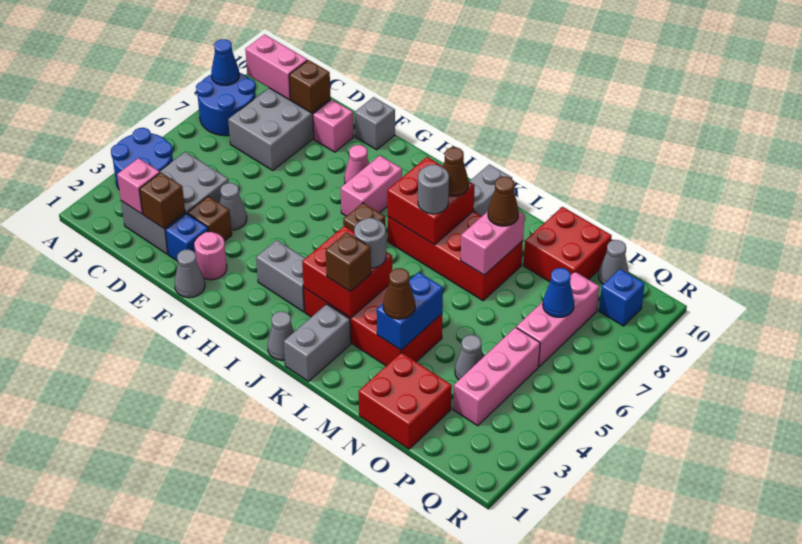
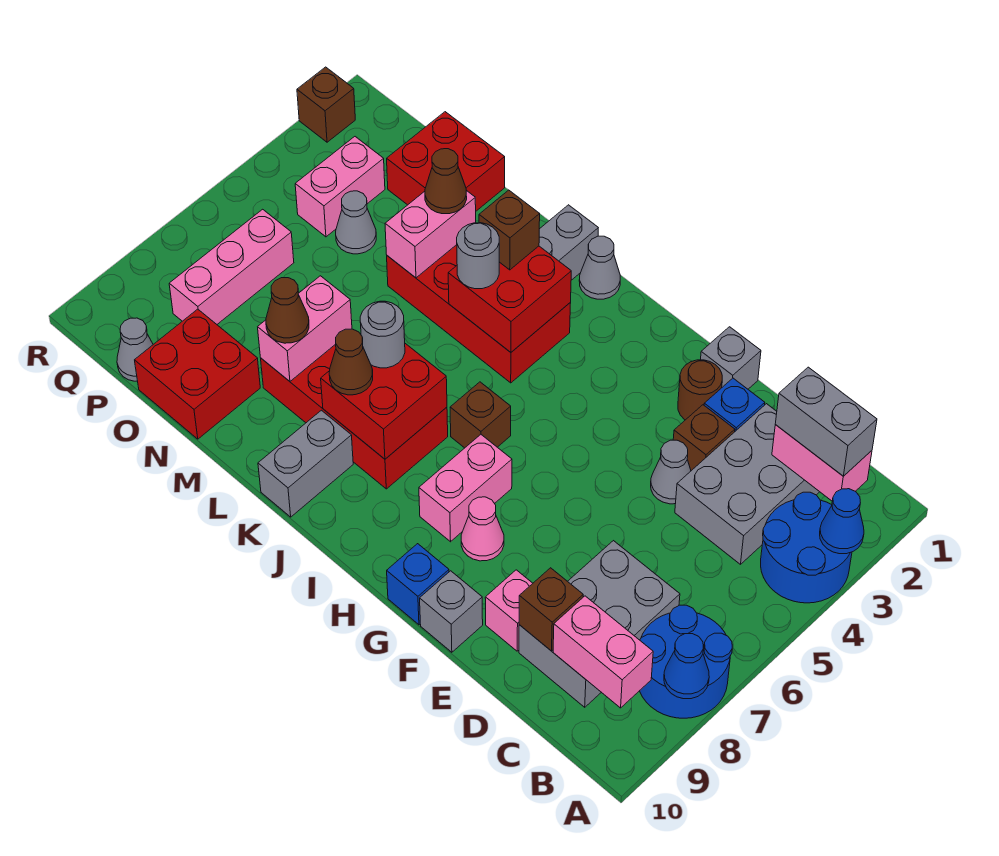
pink brick C2 level 2 -> pink brick B2:C2 level 2
brown brick D2 level 2 -> brown brick R2 level 1
grey cone F1 level 1 -> grey brick F1 level 1
pink round brick F2 level 1 -> brown round brick F2 level 1
grey brick H3:I3 level 1 -> grey brick B2:C2 level 3
blue brick M3:M4 level 2 -> pink brick M3:M4 level 2
pink brick P3:P5 level 1 -> pink brick P3:P4 level 1
blue cone P7 level 2 -> blue cone A3 level 2
blue brick Q9 level 1 -> blue brick G10 level 1

